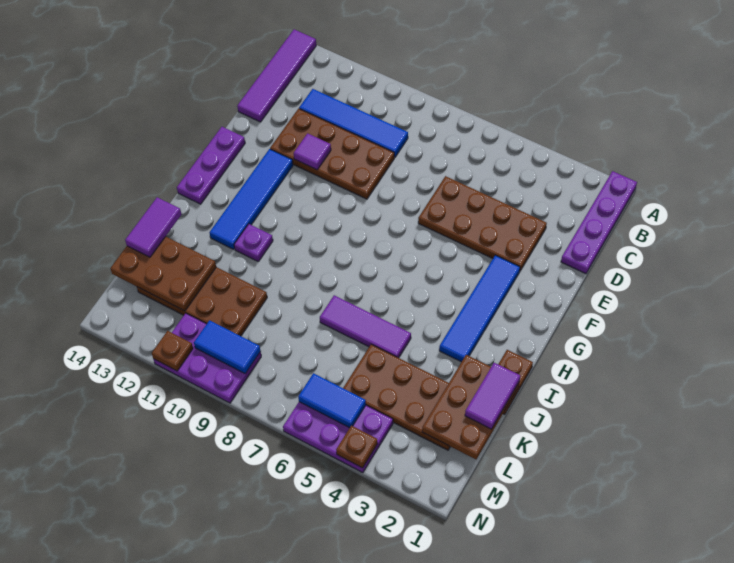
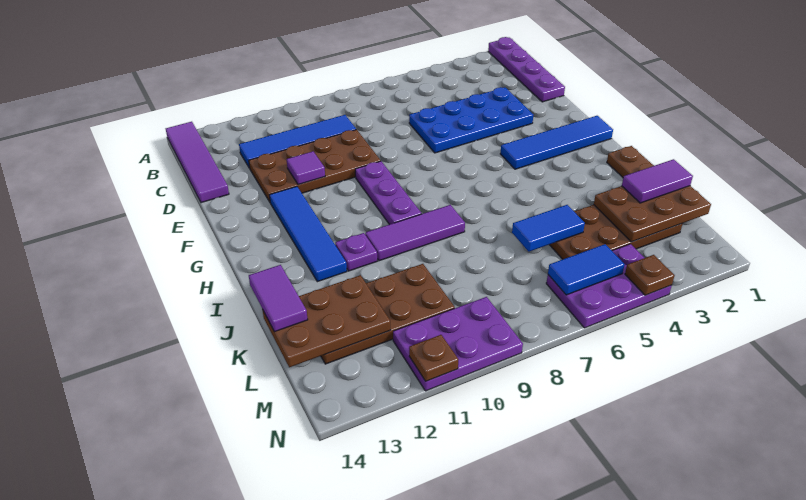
brown plate D3:E6 level 1 -> blue plate D3:E6 level 1
blue tile F3:I3 level 1 -> blue tile G1:G4 level 1
purple plate F14:H14 level 1 -> purple plate F9:H9 level 1
brown plate J1:L2 level 2 -> brown plate K1:L3 level 2
purple tile J1:K1 level 3 -> purple tile K1:K2 level 3
purple tile J5:J7 level 1 -> purple tile I8:I10 level 1
blue tile M9:M10 level 2 -> blue tile K5:K6 level 2

